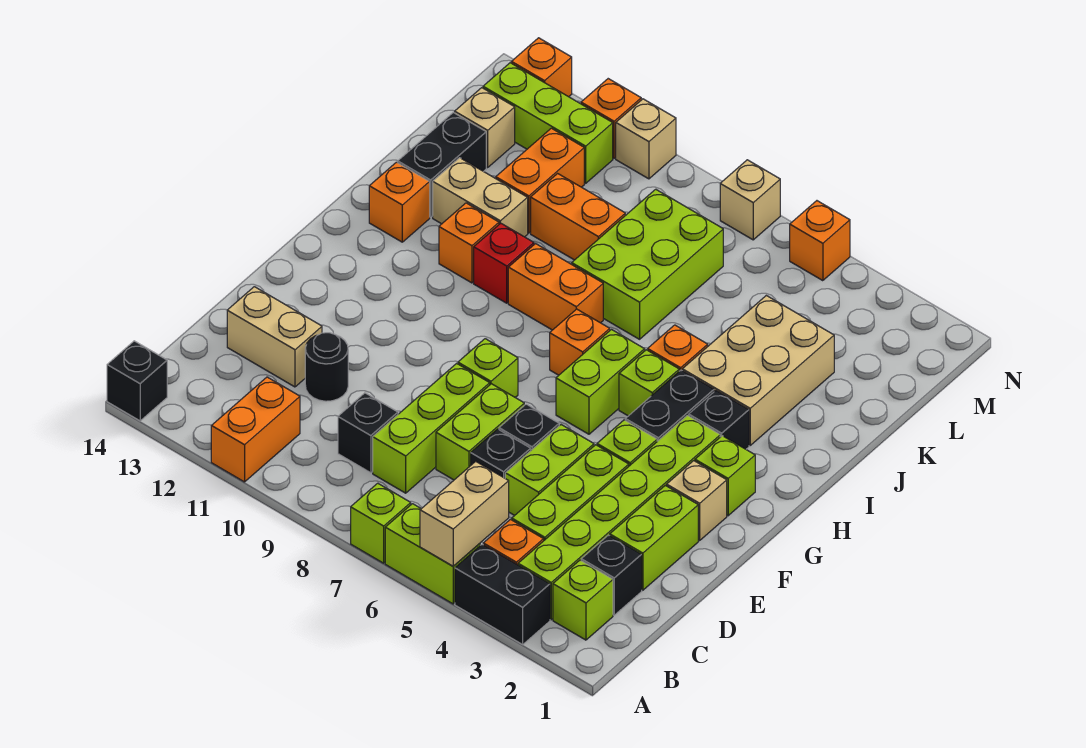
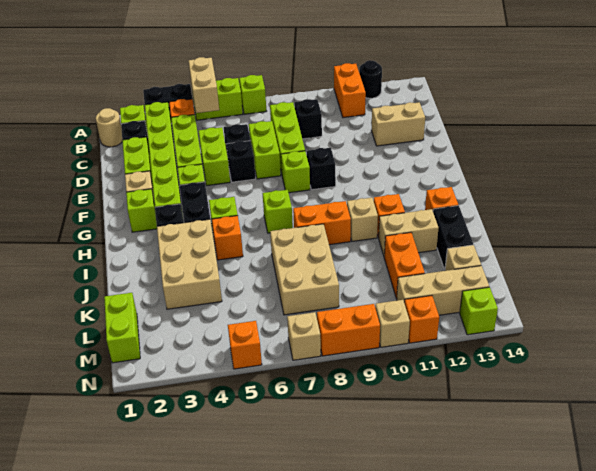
black brick A14 level 1 -> black brick F9 level 1
none -> tan round brick B1 level 1
black round brick D11 level 1 -> black round brick A12 level 1
lime brick G6:H6 level 1 -> lime brick L1:M1 level 1
orange brick H7 level 1 -> lime brick H7 level 1
red brick I10 level 1 -> tan brick I10 level 1
lime brick J7:L8 level 1 -> tan brick J7:L8 level 1
orange brick K9:K10 level 1 -> orange brick N8:N9 level 1
lime brick M11:M13 level 1 -> tan brick M11:M13 level 1
orange brick N13 level 1 -> lime brick N13 level 1

